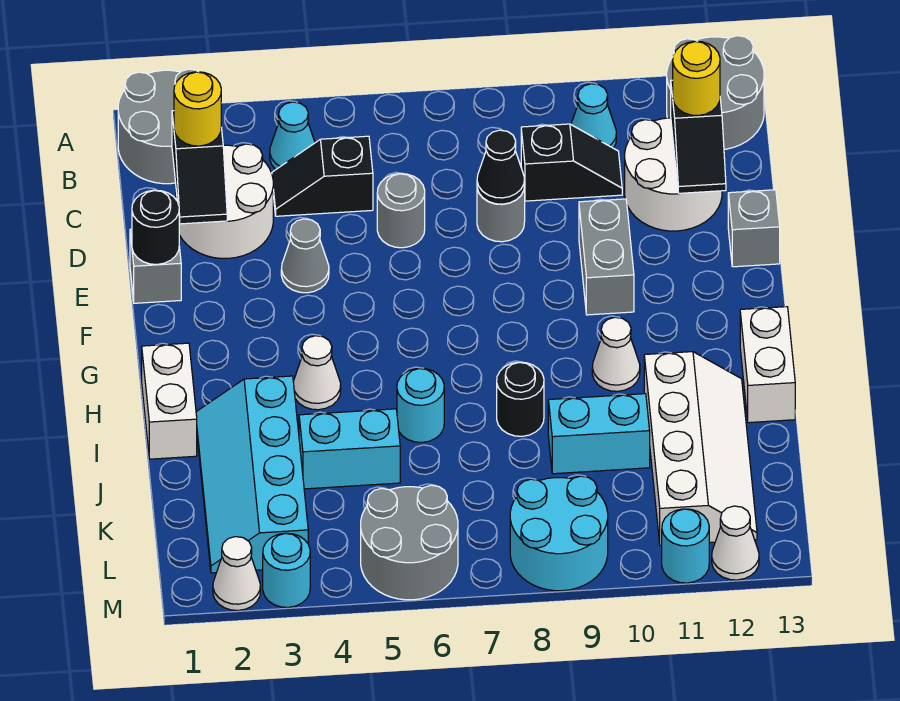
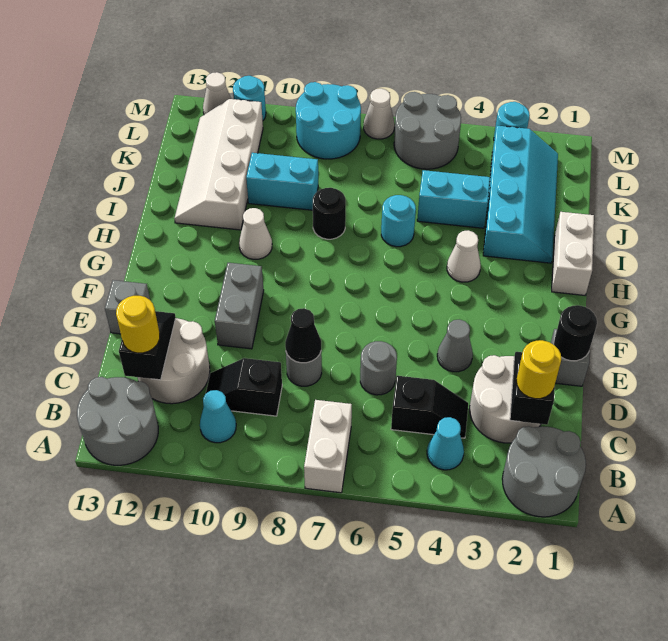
white brick H13:I13 level 1 -> white brick A7:B7 level 1
white cone M2 level 1 -> white cone M7 level 1

